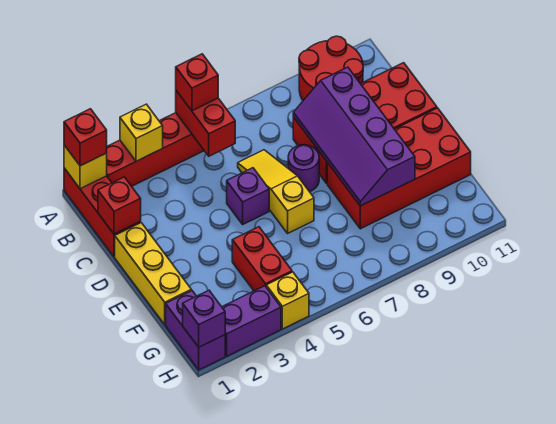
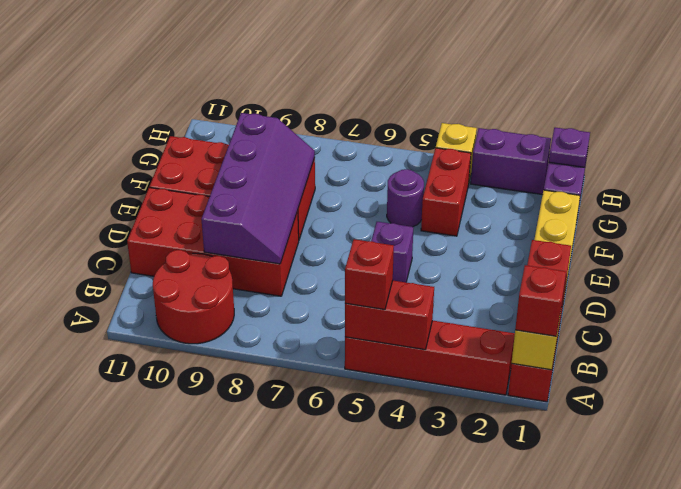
yellow brick A3 level 2 -> none
red brick A5:B5 level 2 -> red brick A4:A5 level 2
yellow slope C6:E6 level 1 top E -> none
purple round brick D7 level 1 -> purple round brick F5 level 1
purple brick H1 level 2 -> purple plate H1 level 2

